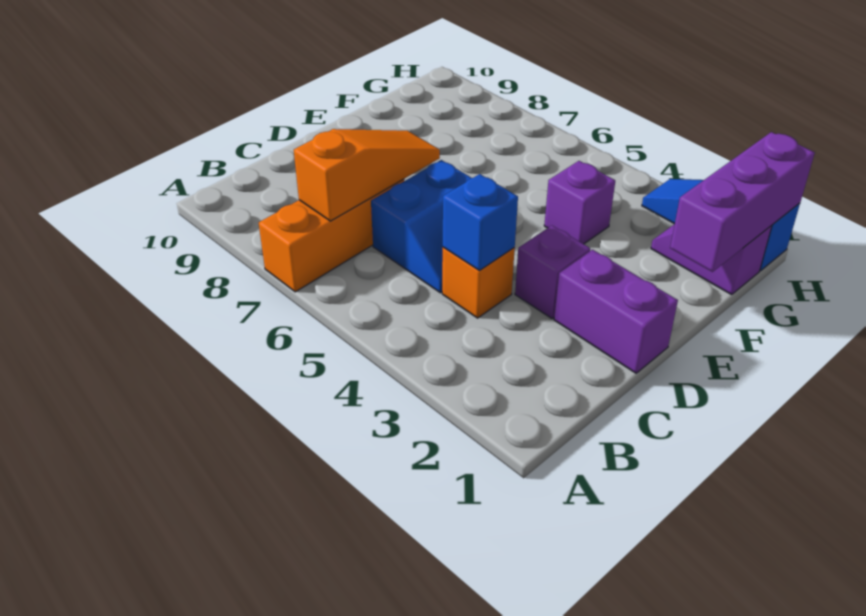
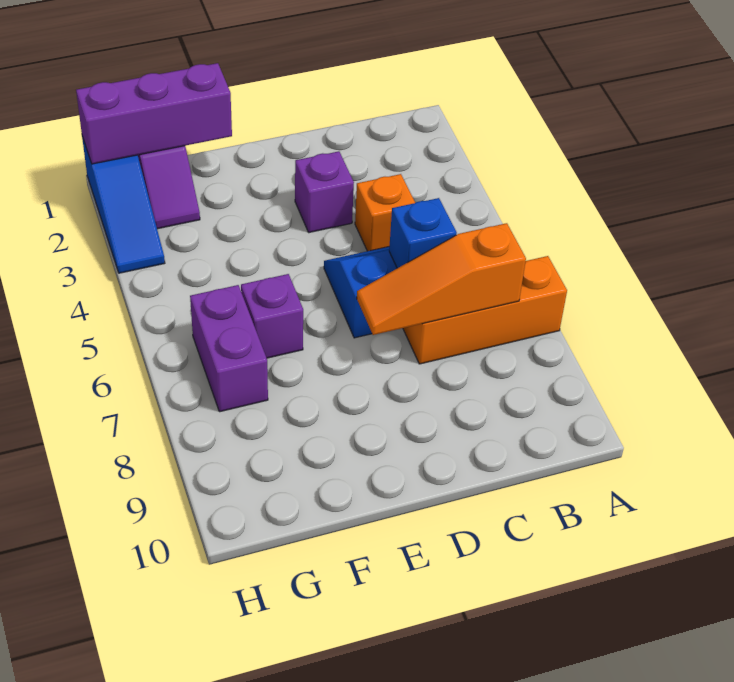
blue brick C4 level 2 -> blue brick C6 level 2
purple brick D1:D2 level 1 -> purple brick G6:G7 level 1
purple brick F4 level 1 -> purple brick F6 level 1

